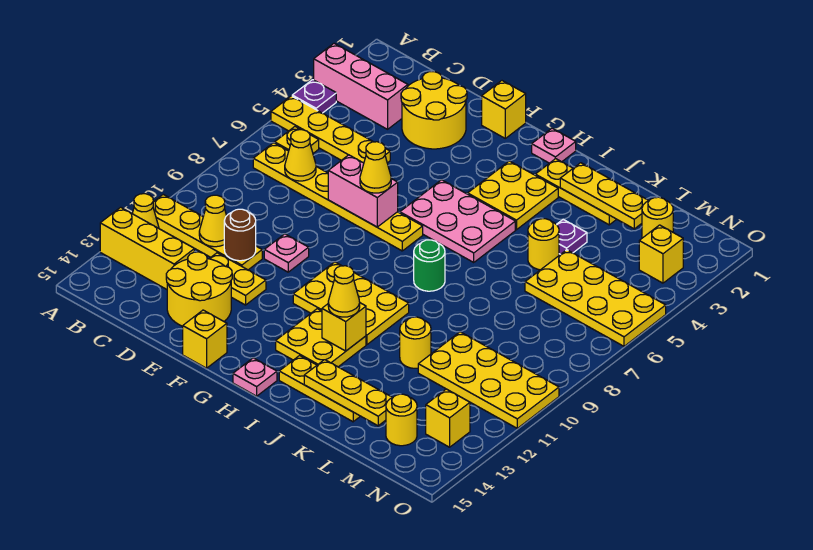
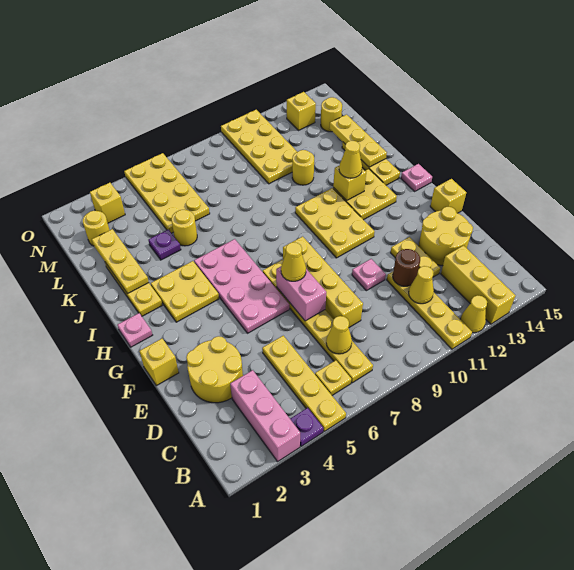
none -> yellow brick D8:G8 level 1
pink plate G5:I6 level 1 -> pink plate F5:I6 level 1
green round brick I8 level 1 -> none

